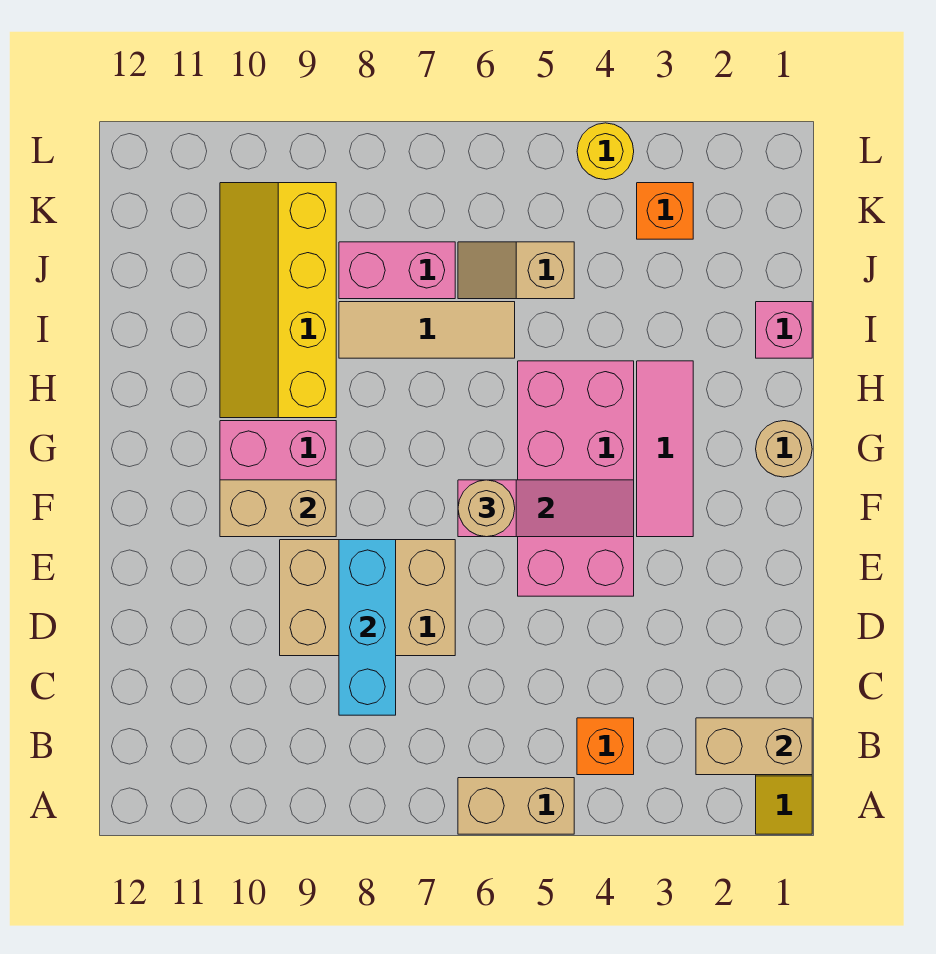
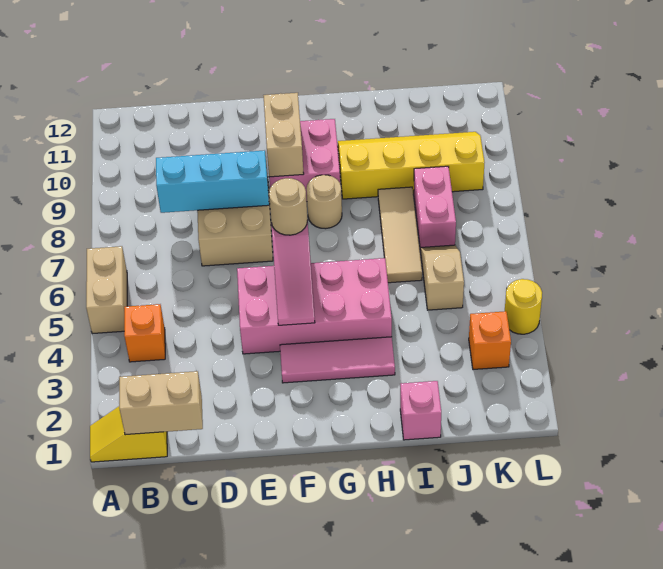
tan brick B1:B2 level 2 -> tan brick B1:C1 level 2
tan round brick G1 level 1 -> tan round brick G8 level 1

